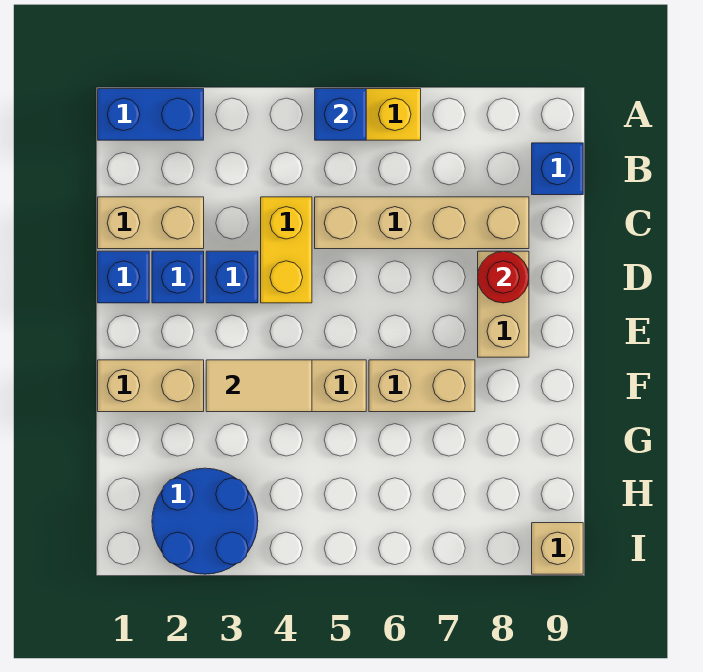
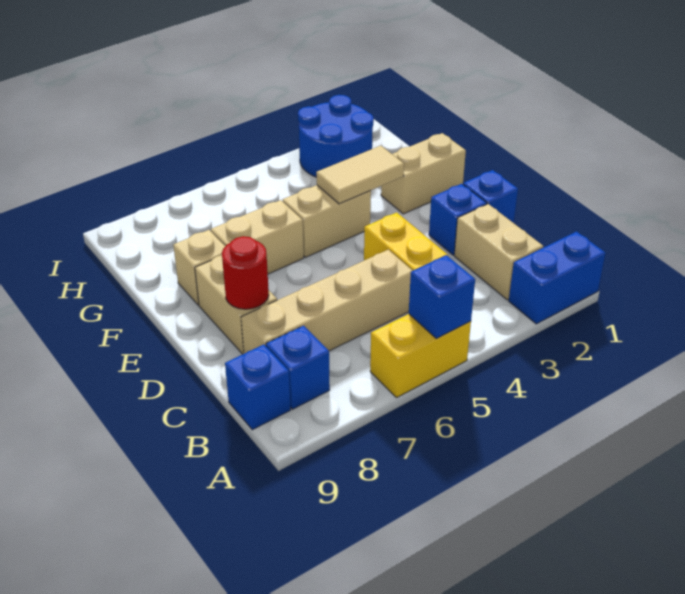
tan brick C1:C2 level 1 -> tan brick B2:C2 level 1
blue brick D3 level 1 -> blue brick B8 level 1
tan brick I9 level 1 -> tan brick F8 level 1

